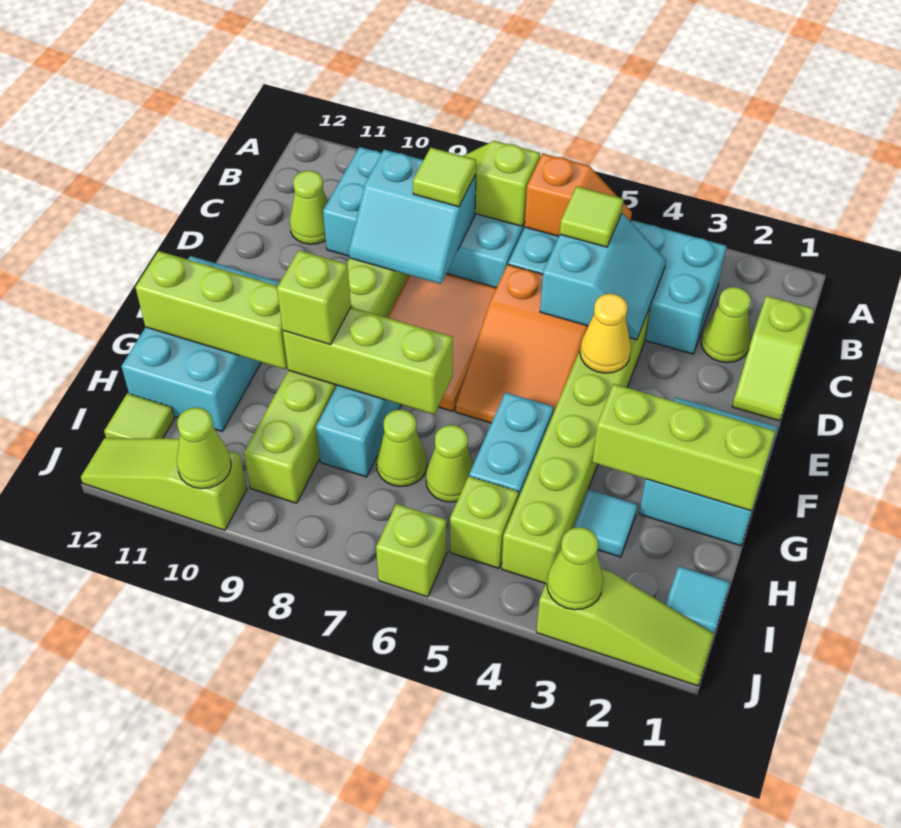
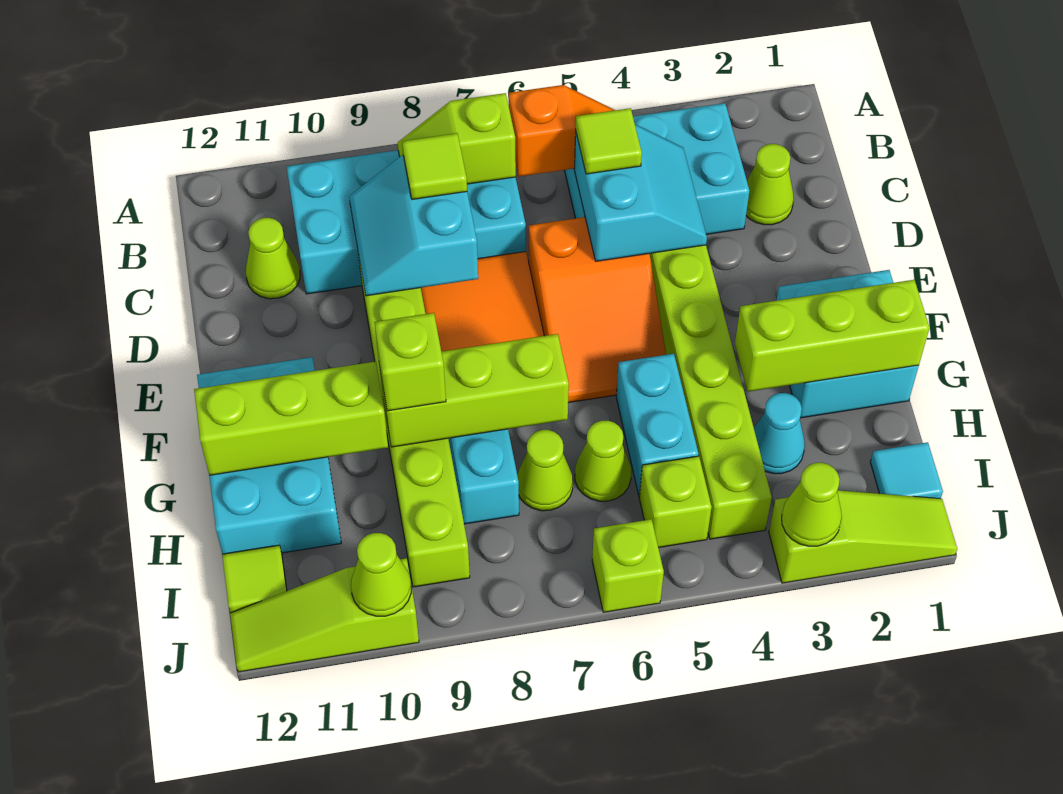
cyan brick B3:C6 level 1 -> cyan brick B3:C5 level 1
lime slope C1:D1 level 1 top C -> none
cyan slope C8:D9 level 2 top C -> cyan slope C8:D9 level 2 top 8
yellow cone E4 level 2 -> none
cyan tile H3 level 1 -> cyan cone H3 level 1

